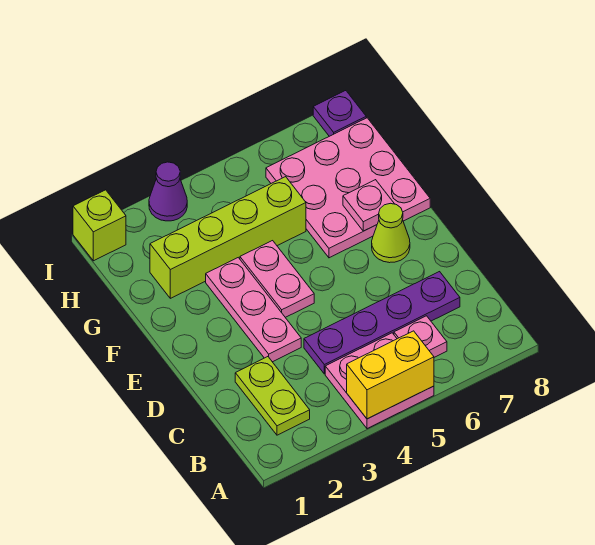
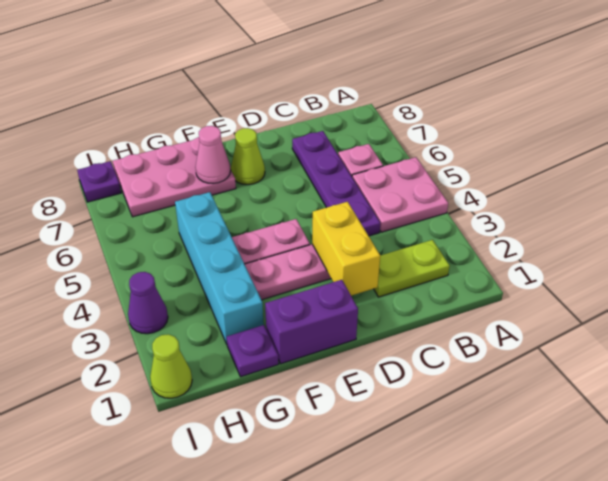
yellow brick A4:A5 level 2 -> yellow brick D2:D3 level 2
none -> purple brick E1:F1 level 1
pink plate F6:H8 level 1 -> pink plate F7:H8 level 1
pink plate F7 level 2 -> pink cone F7 level 2
none -> purple plate G1 level 1
lime brick G2:G5 level 1 -> cyan brick G2:G5 level 1
lime brick I1 level 1 -> lime cone I1 level 1

